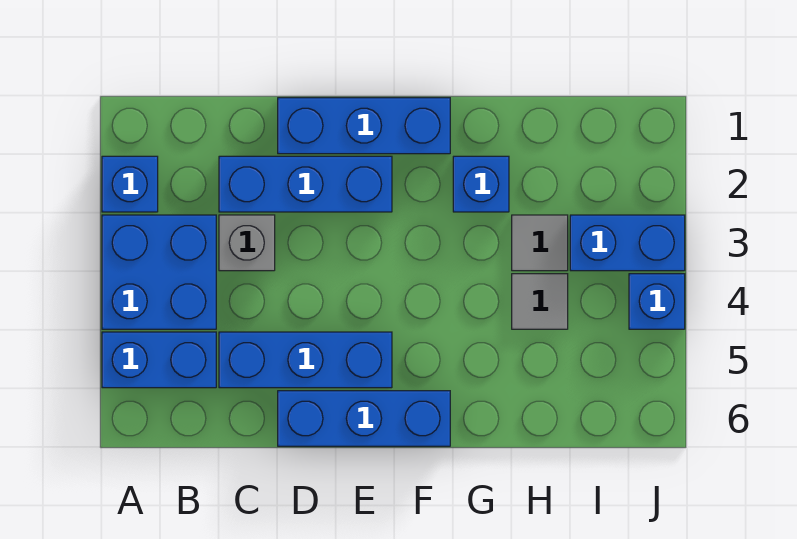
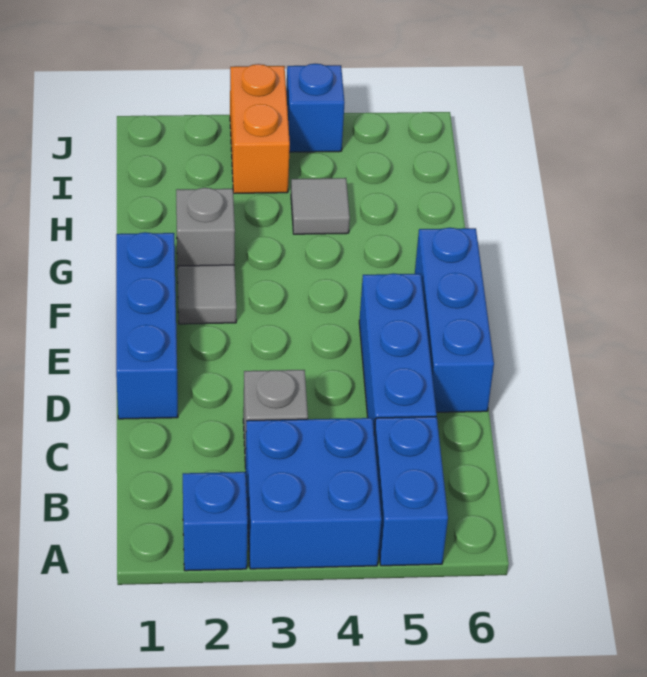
blue brick C2:E2 level 1 -> none
blue brick G2 level 1 -> grey brick G2 level 1
grey tile H3 level 1 -> grey tile F2 level 1
blue brick I3:J3 level 1 -> orange brick I3:J3 level 1

